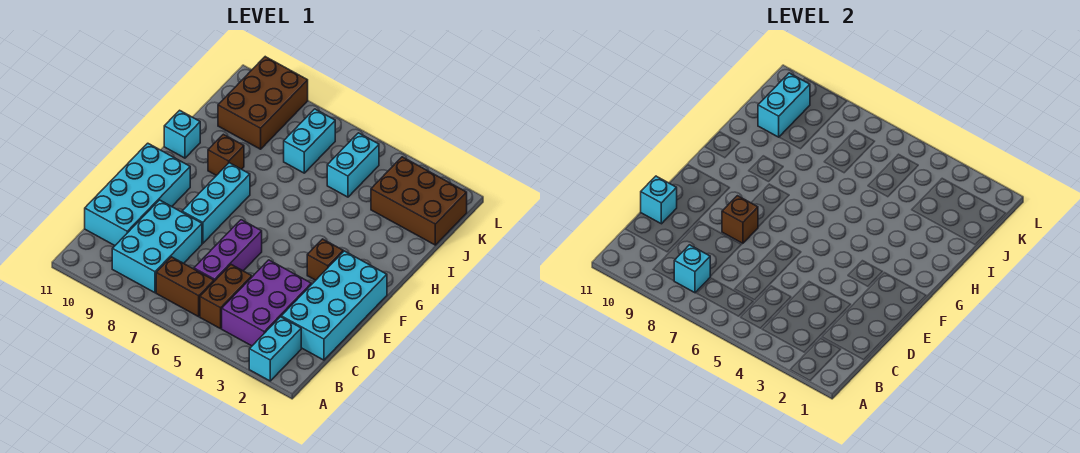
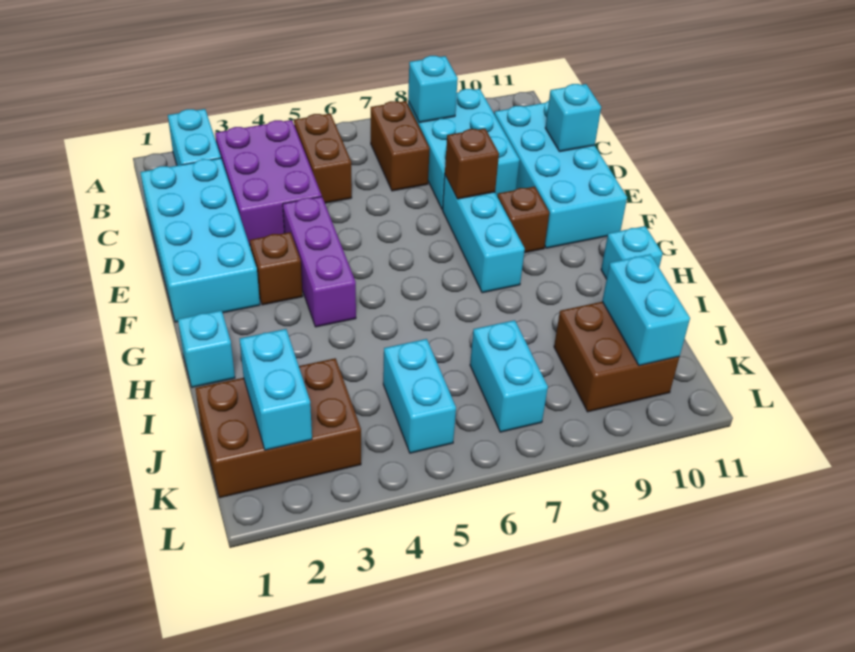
brown brick B6:B7 level 1 -> brown brick B7:C7 level 1
purple brick C6:E6 level 1 -> purple brick E4:G4 level 1
none -> cyan brick H1 level 1
brown brick H9 level 1 -> brown brick F9 level 1
none -> cyan brick J2:K2 level 2
brown brick J9:L10 level 1 -> brown brick J9:K10 level 1

